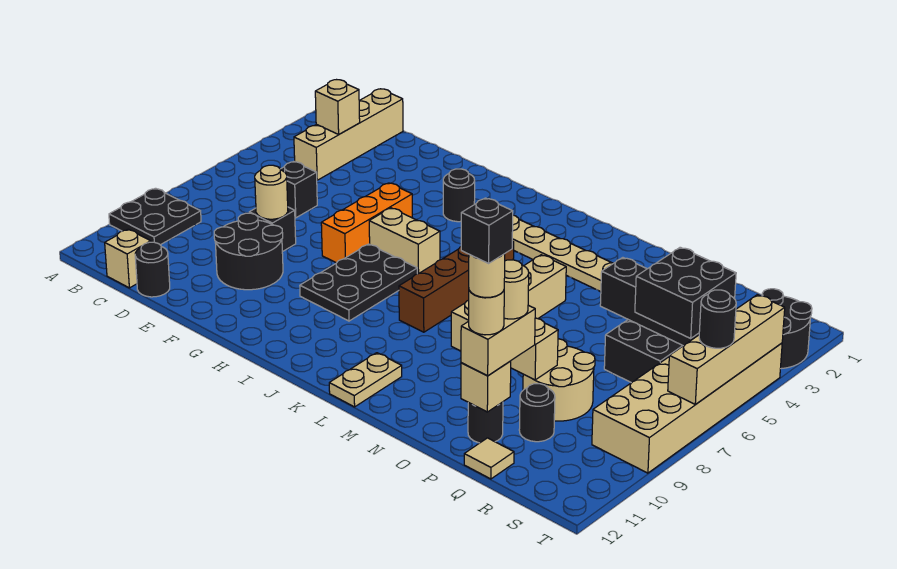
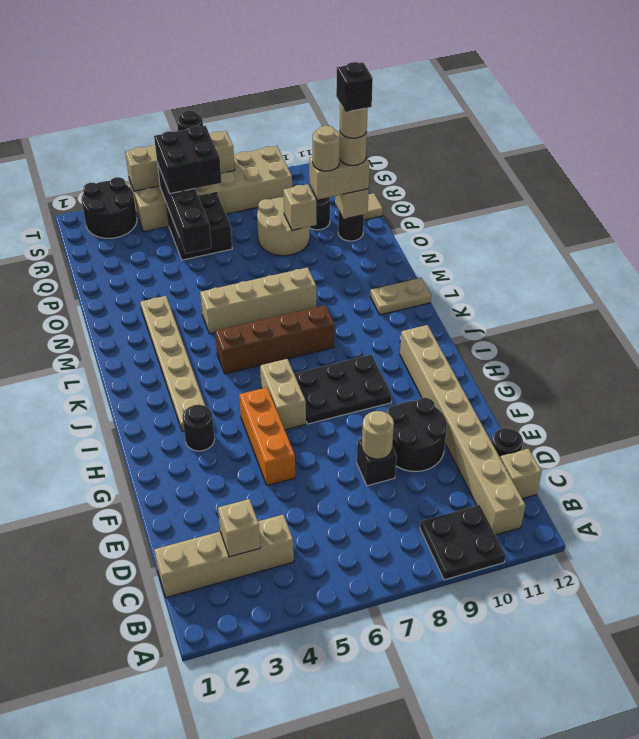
none -> tan brick B11:I11 level 1
black brick D6 level 1 -> none
orange brick G5:G7 level 1 -> orange brick F5:H5 level 1

